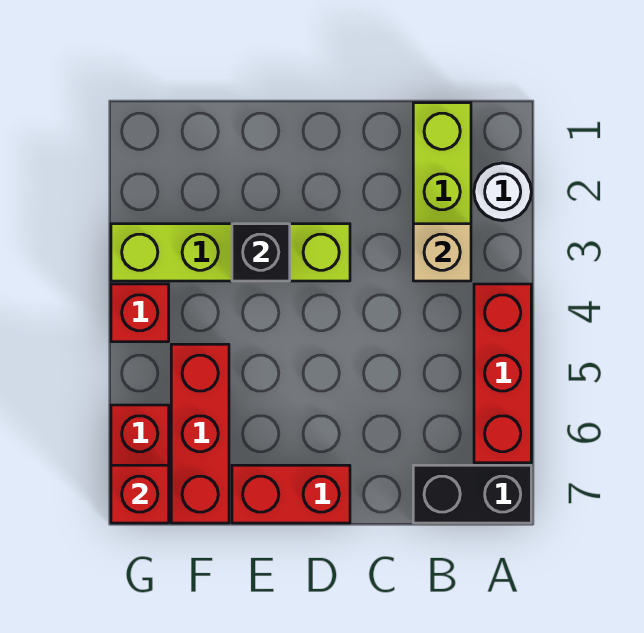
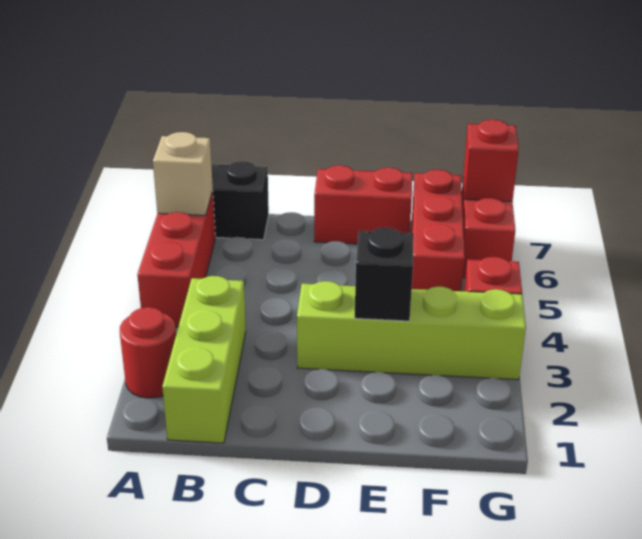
white round brick A2 level 1 -> red round brick A2 level 1
tan brick B3 level 2 -> tan brick A6 level 2

